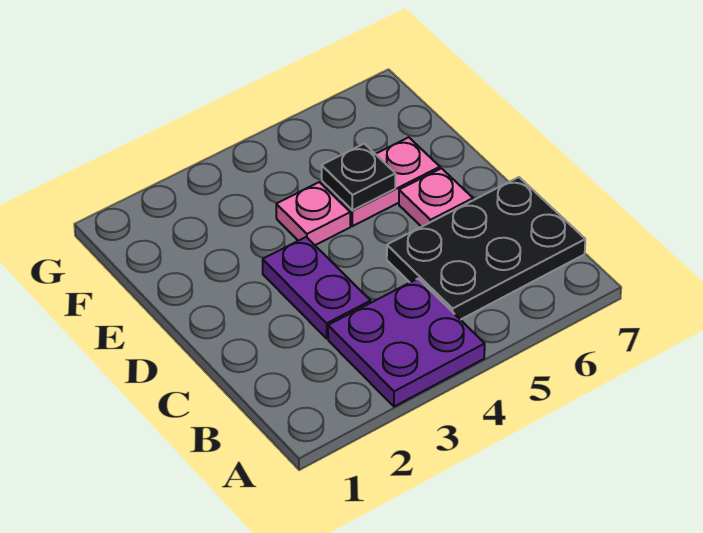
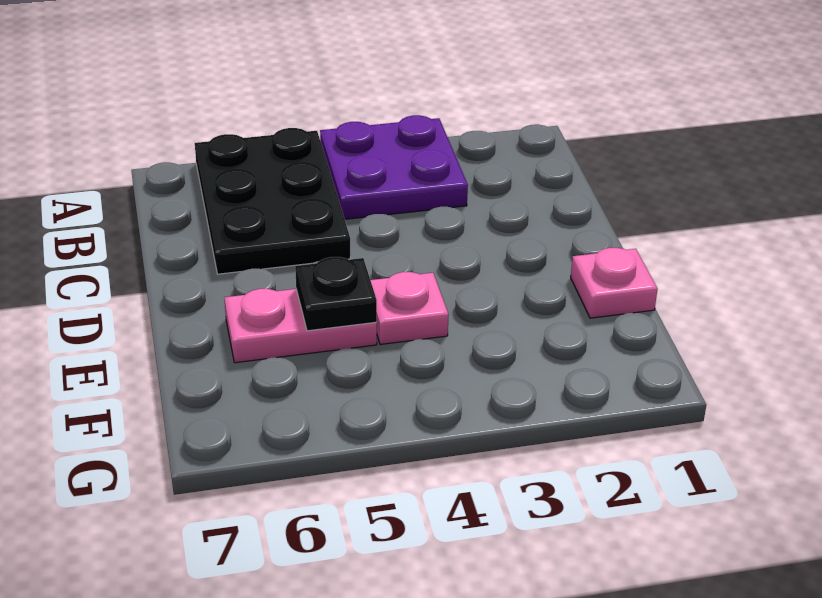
black plate B5:C7 level 1 -> black plate A5:C6 level 1
purple plate C3:D3 level 1 -> none
pink plate D6 level 1 -> pink plate E1 level 1

